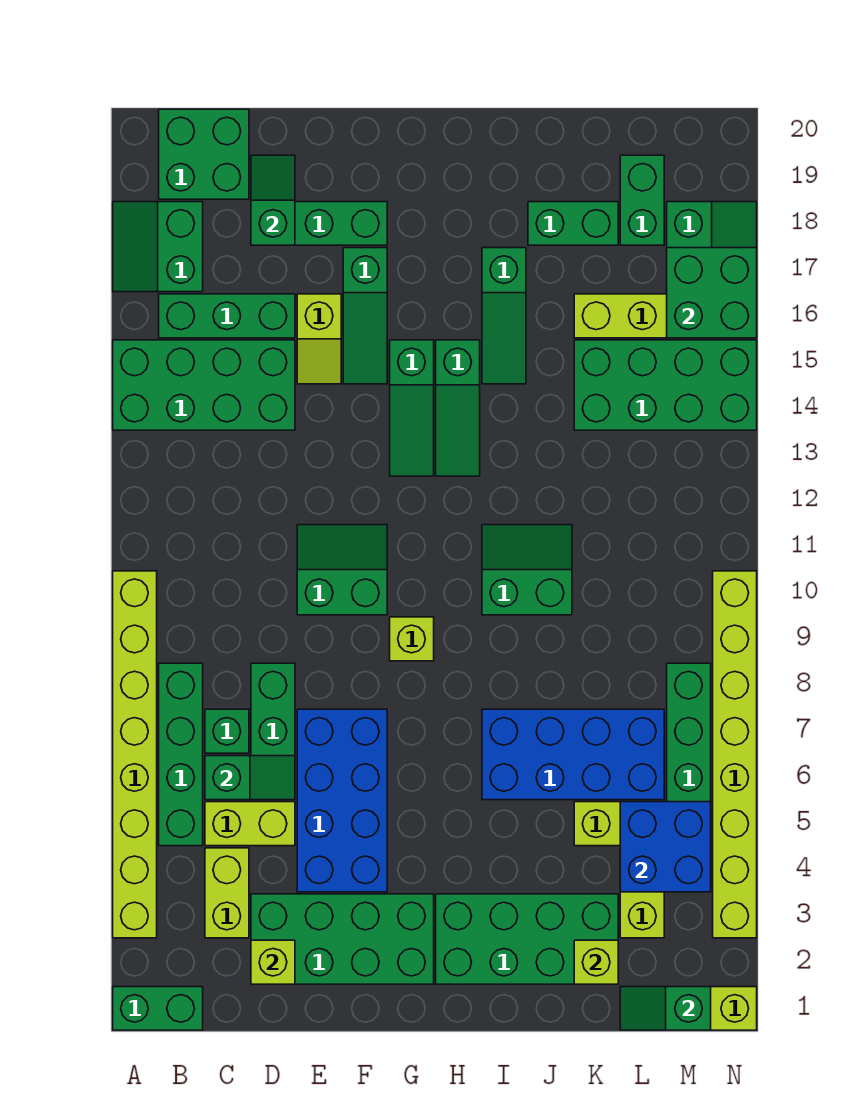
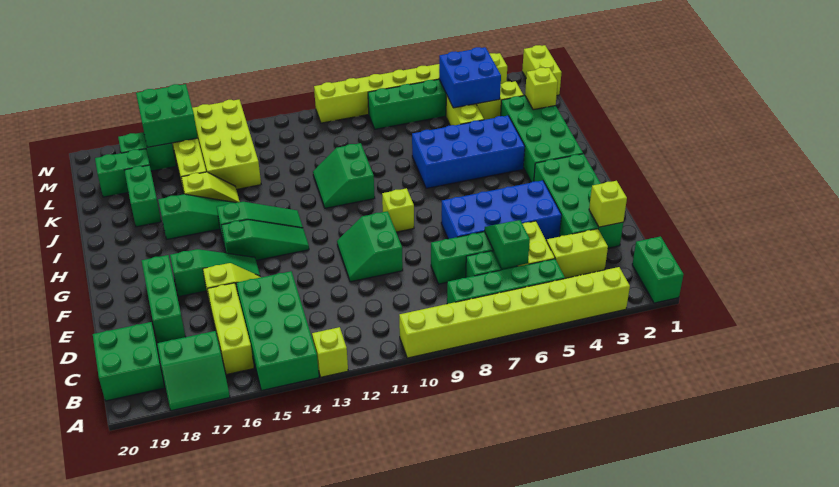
none -> lime brick A13 level 1
green brick B16:D16 level 1 -> lime brick B16:D16 level 1
green slope D18:D19 level 2 top 18 -> none
blue brick I6:L7 level 1 -> blue brick I4:J7 level 1
none -> lime slope J15:J16 level 1 top 16
green brick K14:N15 level 1 -> lime brick K14:N15 level 1
green slope L1:M1 level 2 top M -> none

